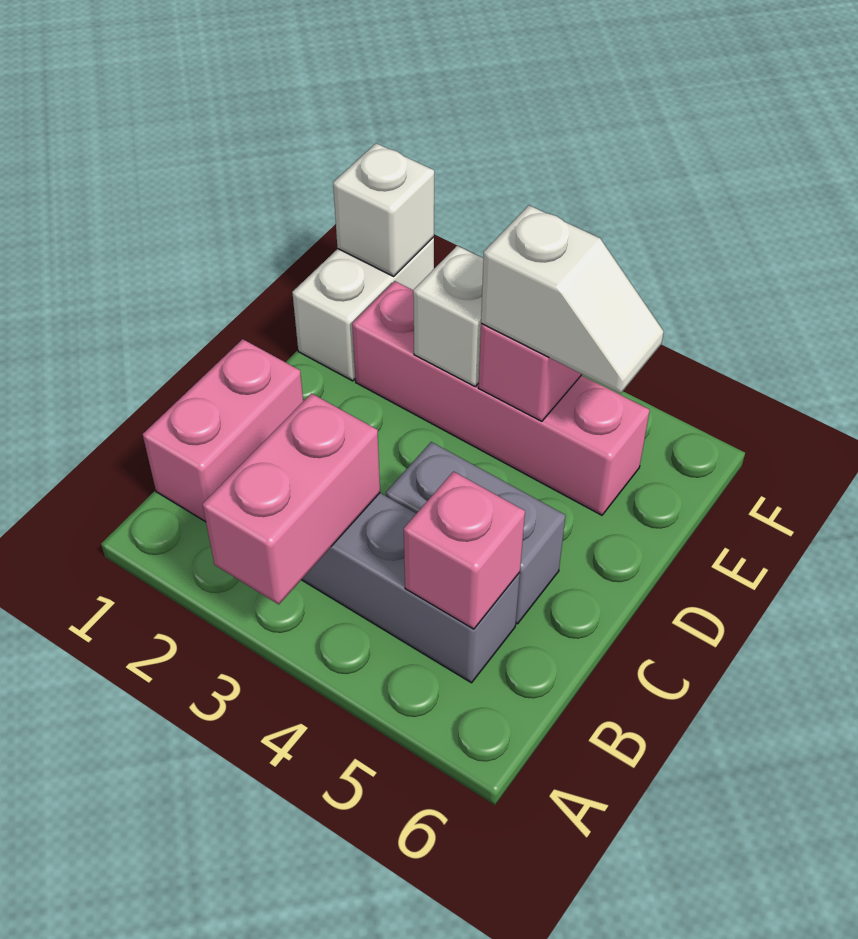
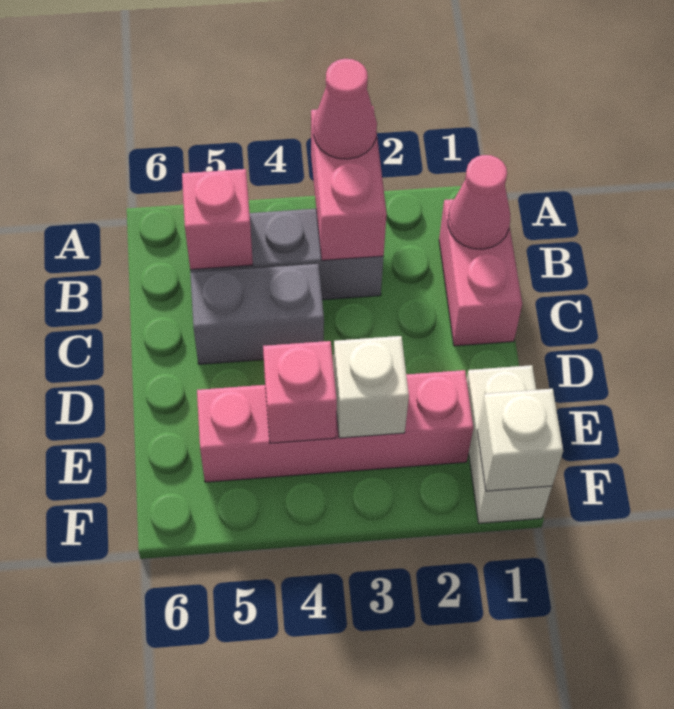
none -> pink cone A3 level 3
none -> pink cone B1 level 2
white slope E4:E5 level 3 top 4 -> none

